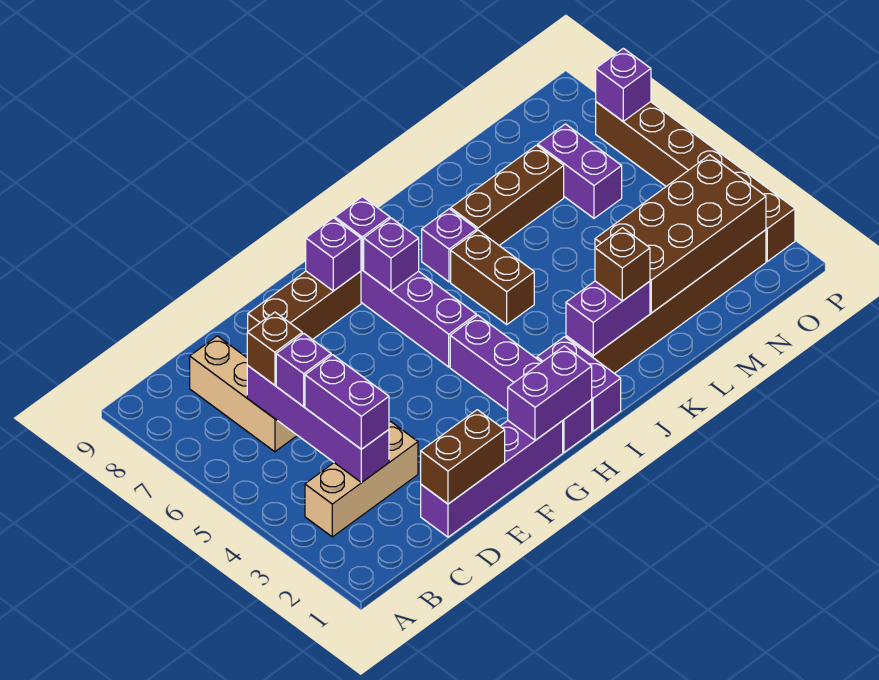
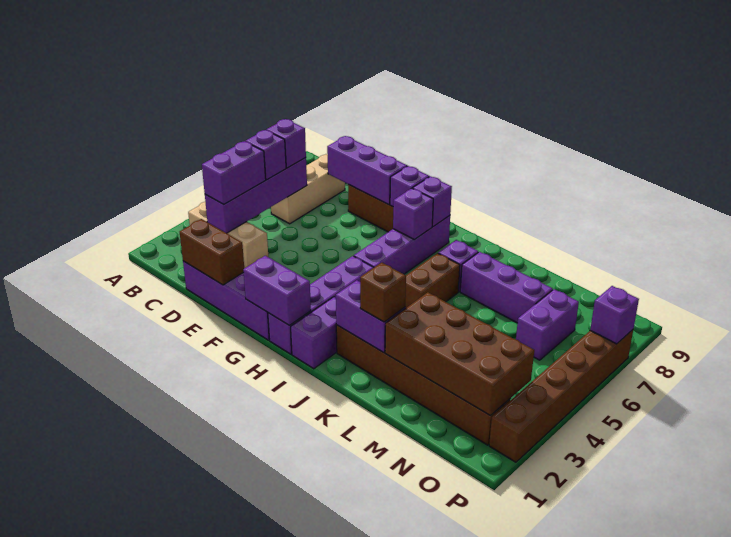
brown brick C6 level 3 -> purple brick C6 level 3
none -> purple brick D8:F8 level 2
brown brick K7:M7 level 1 -> purple brick K7:M7 level 1

